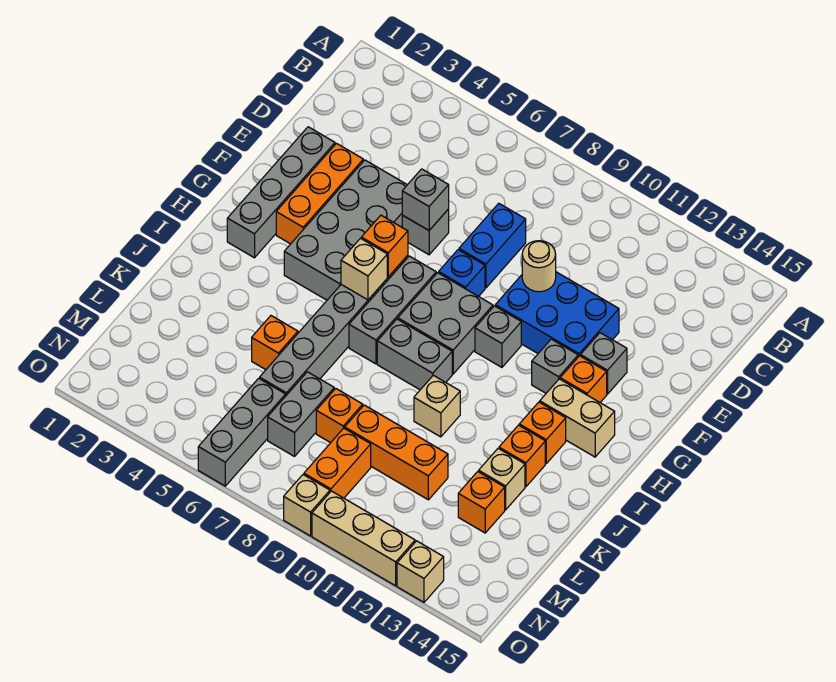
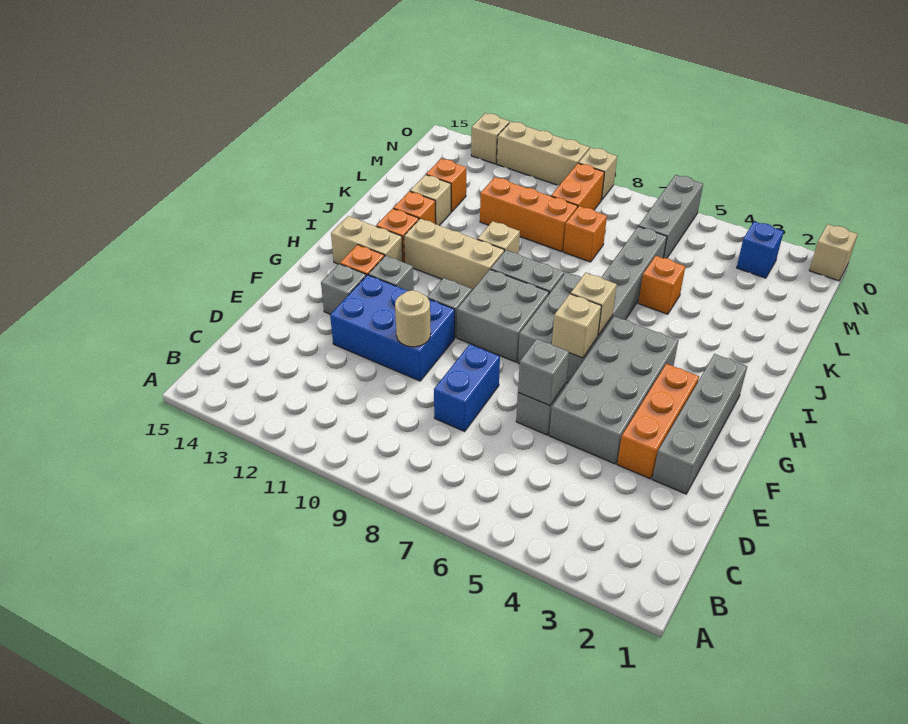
blue brick F8 level 1 -> blue brick N3 level 1
orange brick G6 level 2 -> tan brick G6 level 2
none -> tan brick I10:I12 level 1
grey brick L7:M7 level 1 -> none
none -> tan brick O1 level 1

